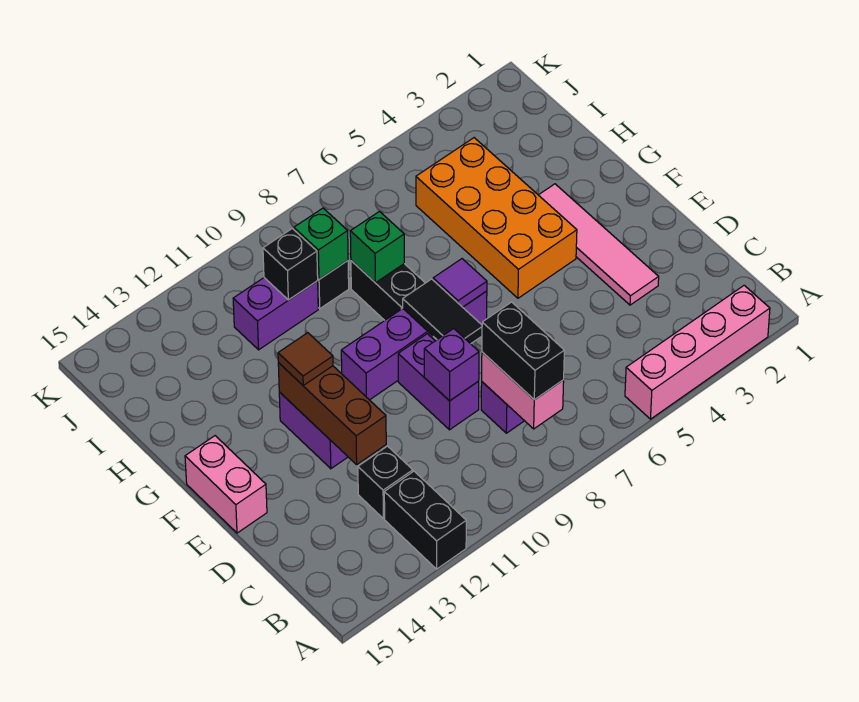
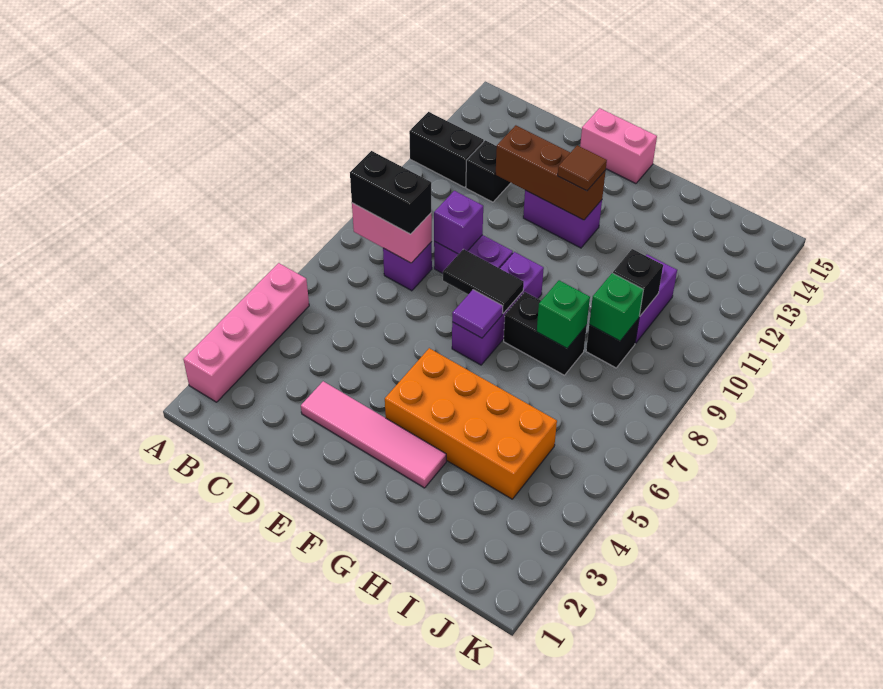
purple brick F7:F10 level 1 -> purple brick F7:F9 level 1

